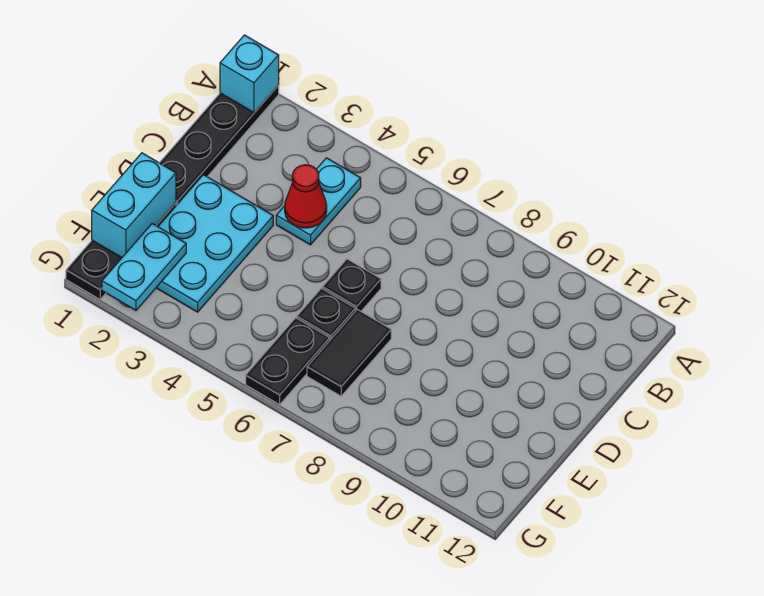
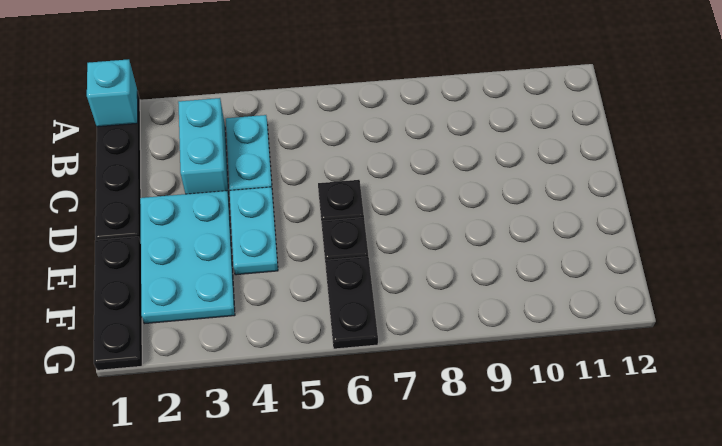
red cone C4 level 2 -> none
cyan brick E1:F1 level 2 -> cyan brick B3:C3 level 1
black tile E7:F7 level 1 -> none
cyan plate F2:G2 level 2 -> cyan plate D4:E4 level 1

